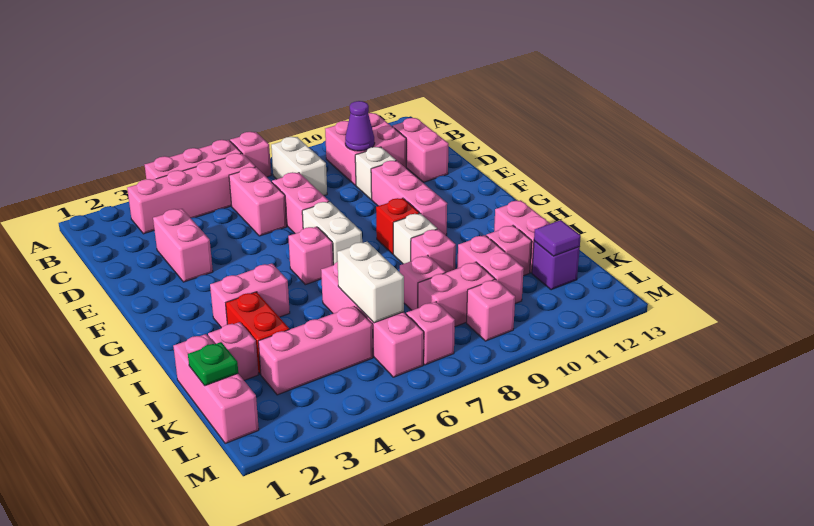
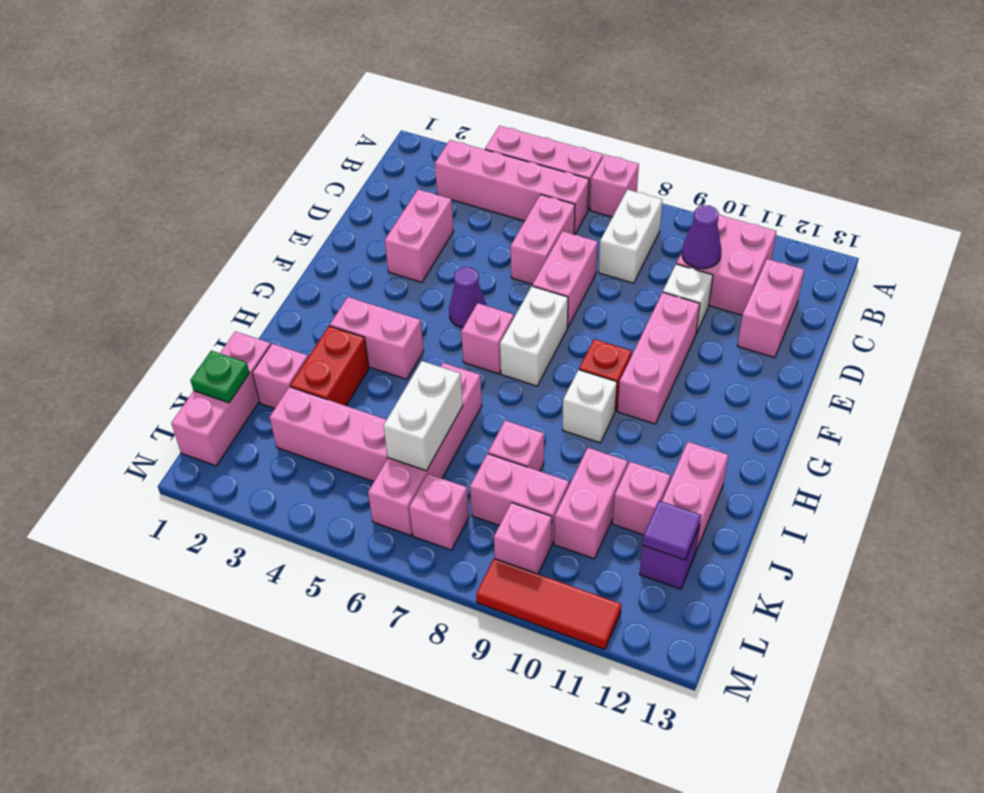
none -> purple cone F5 level 1
pink brick I9 level 1 -> none
none -> red tile M9:M11 level 1

